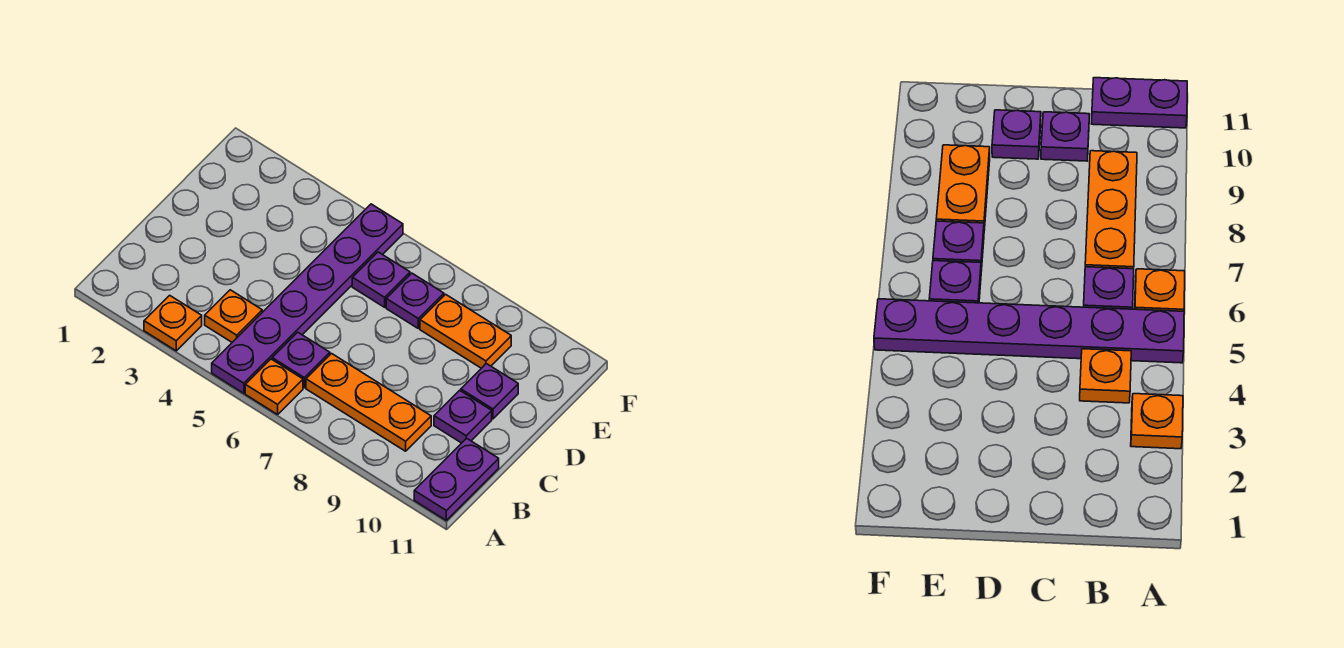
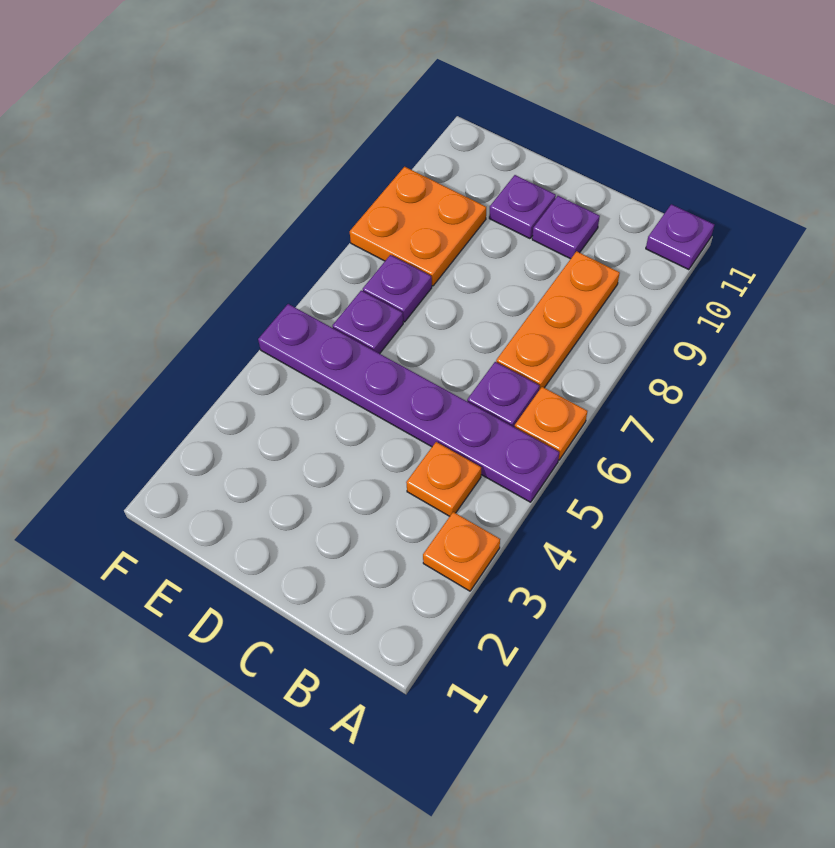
purple plate A11:B11 level 1 -> purple plate A11 level 1
orange plate E8:E9 level 1 -> orange plate E8:F9 level 1

